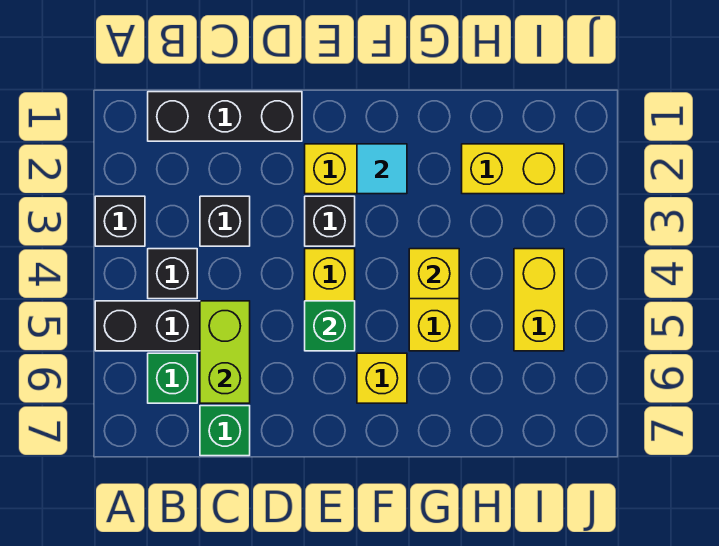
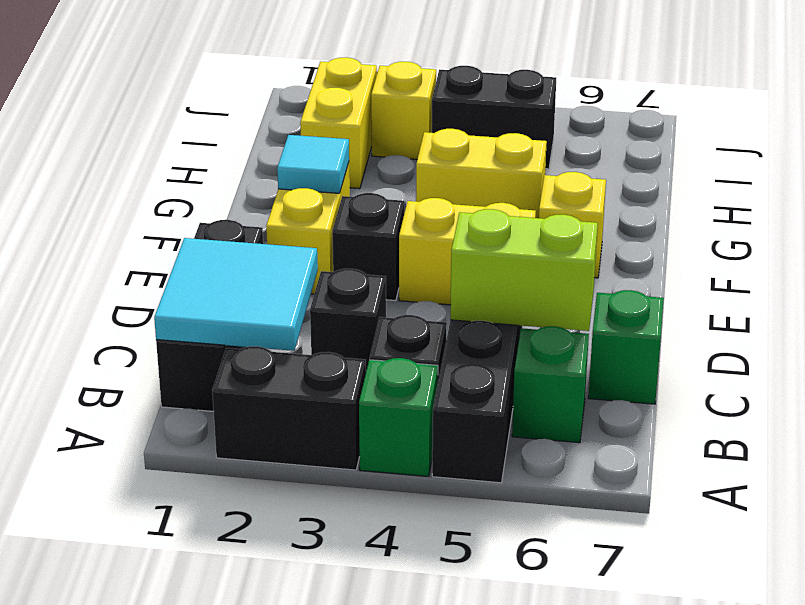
black brick A3 level 1 -> black brick A2:A3 level 1
none -> cyan tile B1:C2 level 2
green brick E5 level 2 -> green brick A4 level 1
yellow brick G4 level 2 -> yellow brick I3 level 1
yellow brick I4:I5 level 1 -> black brick I4:I5 level 1

